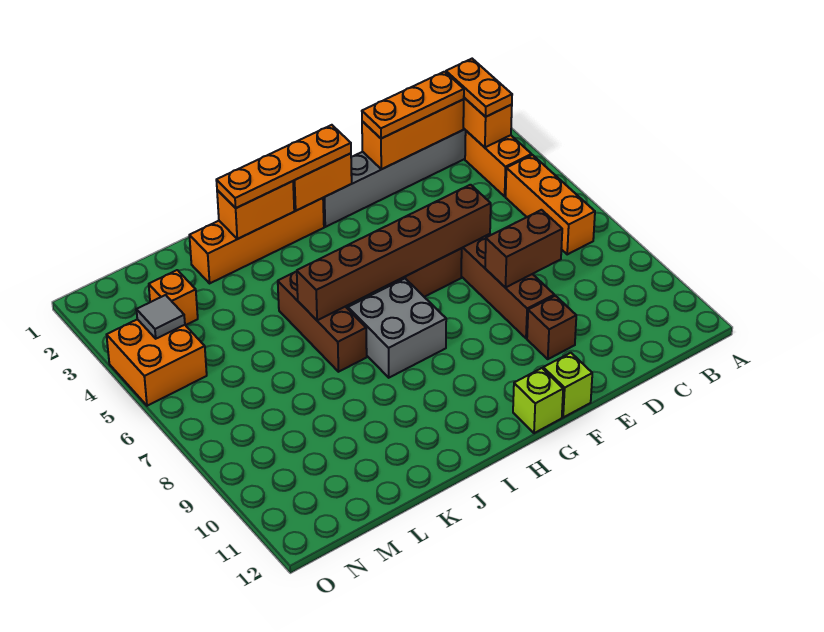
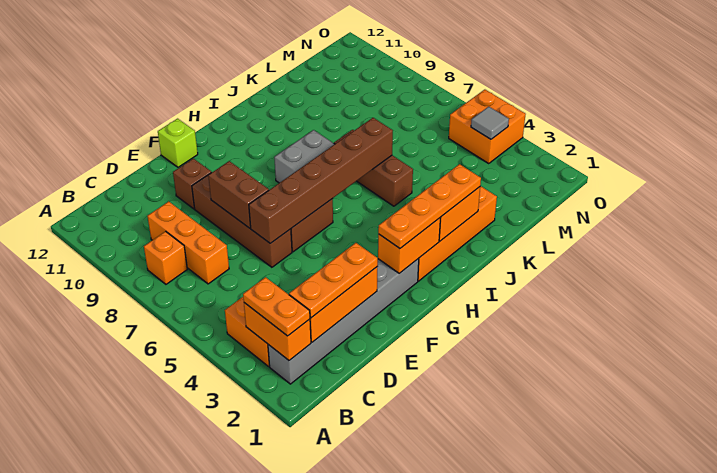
orange brick B5:B7 level 1 -> orange brick C7:C9 level 1
brown brick D8:E8 level 2 -> brown brick E7:E8 level 2
lime brick G12 level 1 -> none
orange brick M3 level 1 -> orange brick B8 level 1

